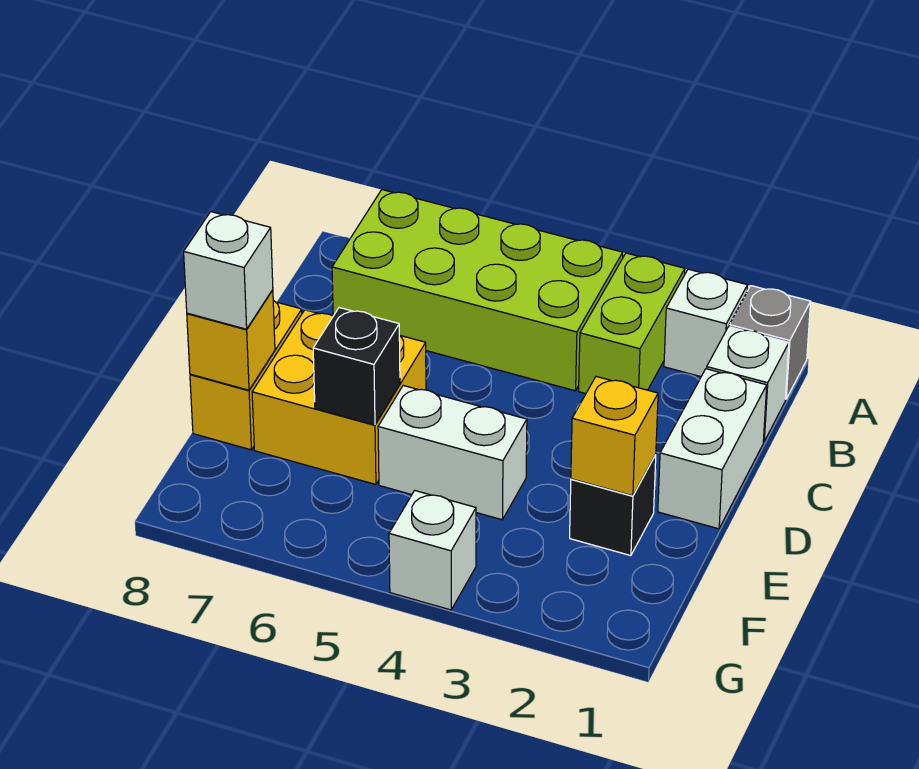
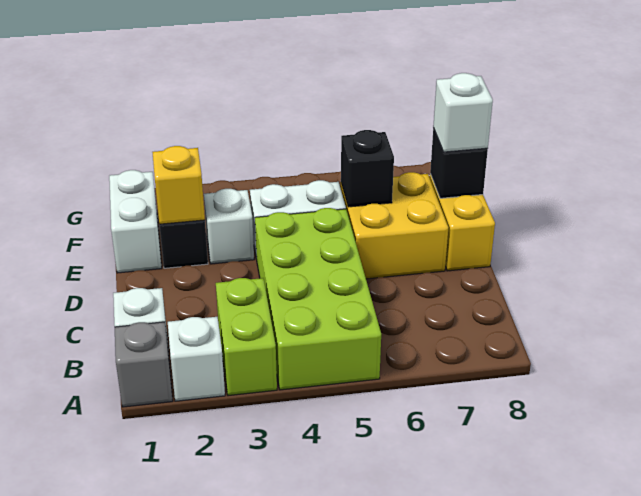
lime brick A4:B7 level 1 -> lime brick A4:D5 level 1
white brick C1:D1 level 1 -> white brick E1:F1 level 1
yellow brick E8 level 2 -> black brick E8 level 2
white brick G4 level 1 -> white brick E3 level 1

